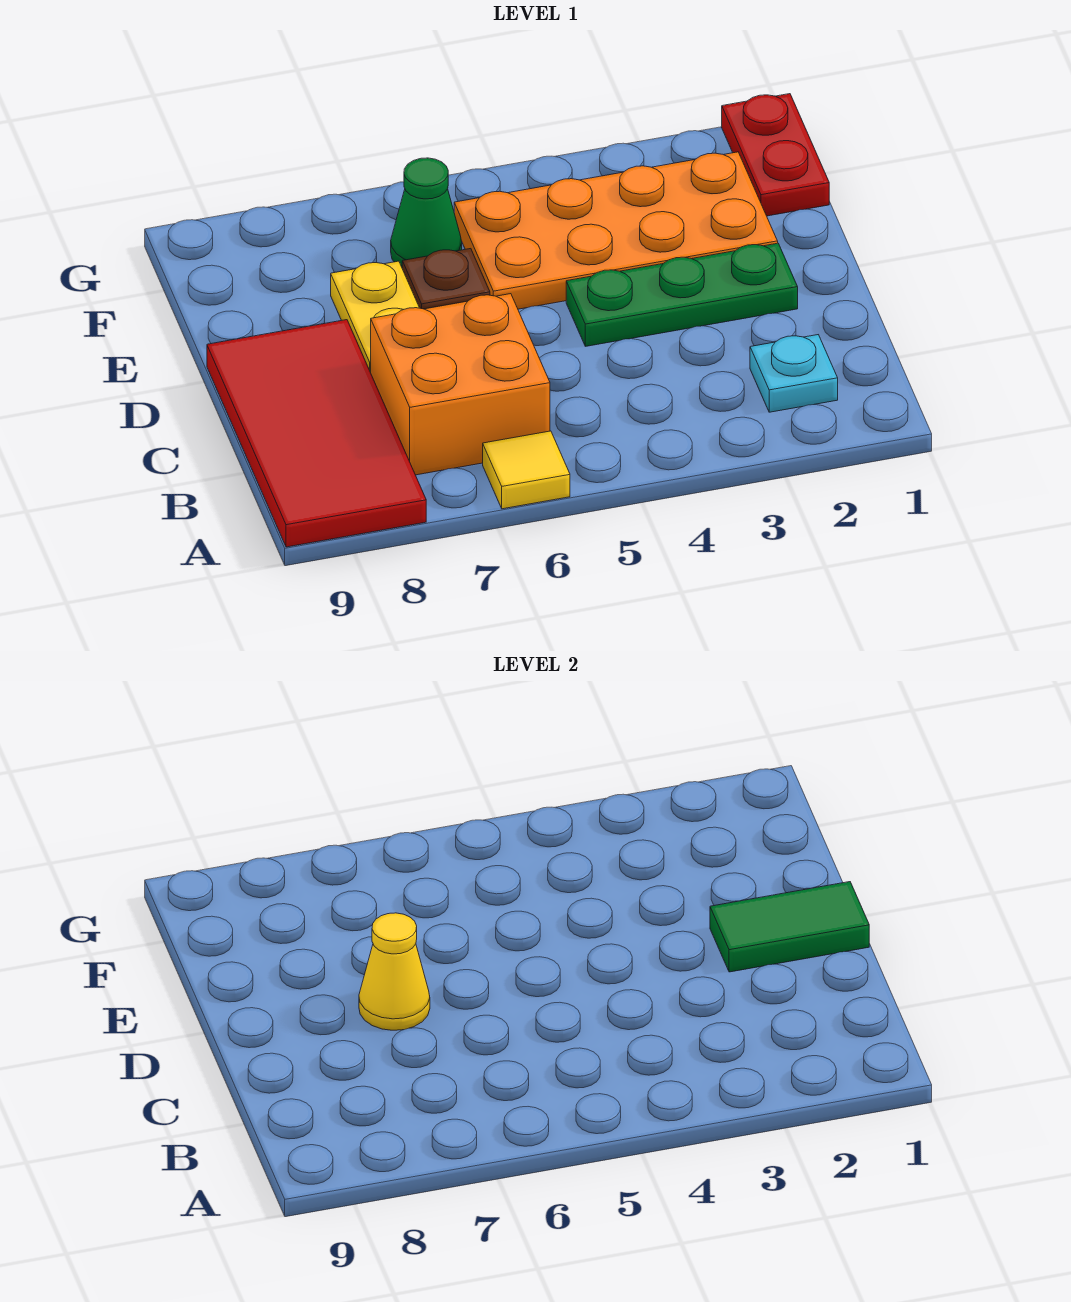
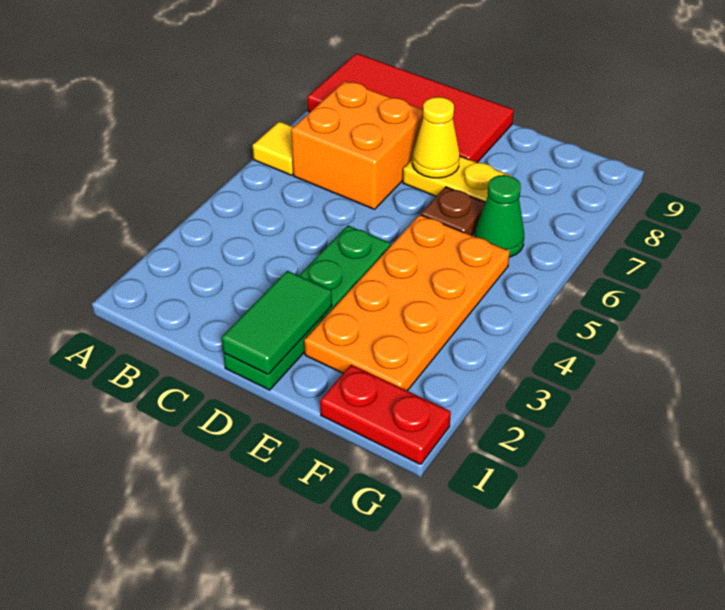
cyan plate B2 level 1 -> none
green plate D2:D4 level 1 -> green plate D1:D4 level 1

